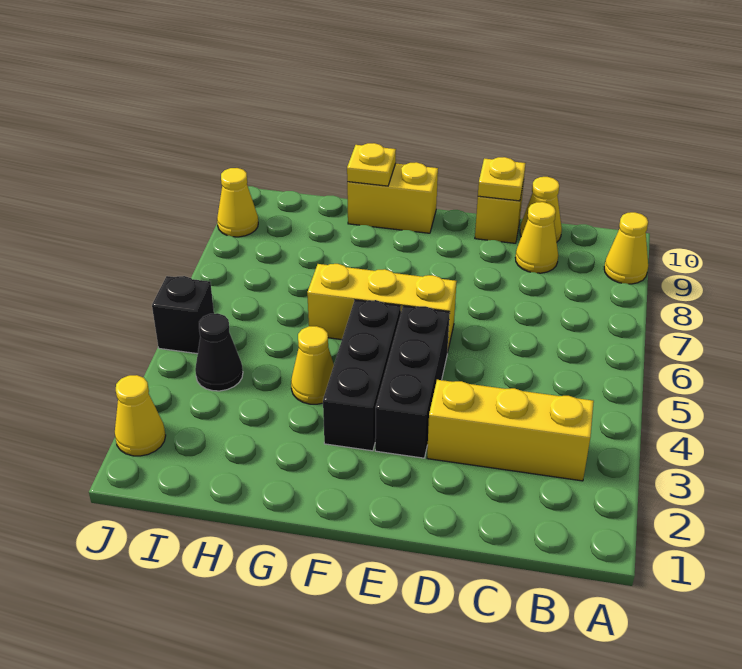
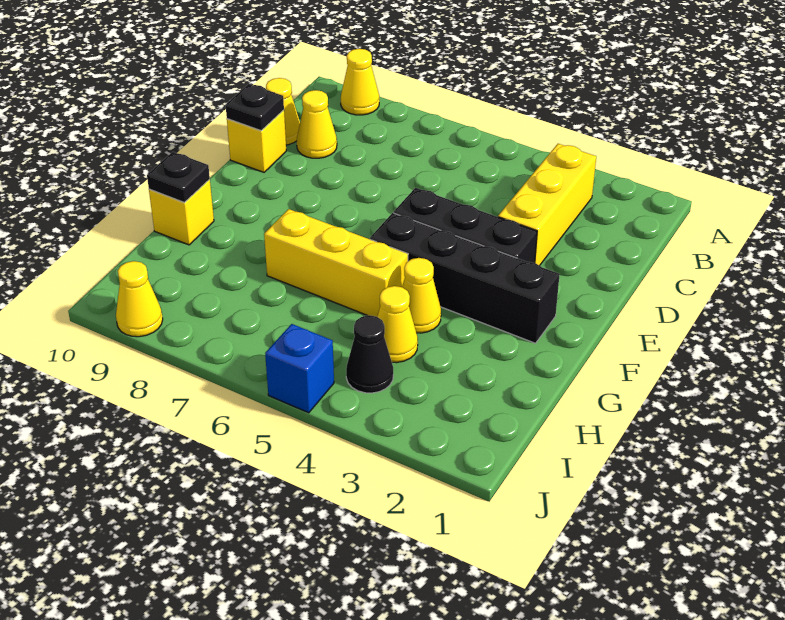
yellow plate D10 level 2 -> black plate D10 level 2
yellow brick E6:G6 level 1 -> yellow brick G5:G7 level 1
black brick F3:F5 level 1 -> black brick F2:F5 level 1
yellow brick F10:G10 level 1 -> yellow brick G10 level 1
yellow plate G10 level 2 -> black plate G10 level 2
yellow cone J2 level 1 -> yellow cone H4 level 1
black brick J5 level 1 -> blue brick J5 level 1

